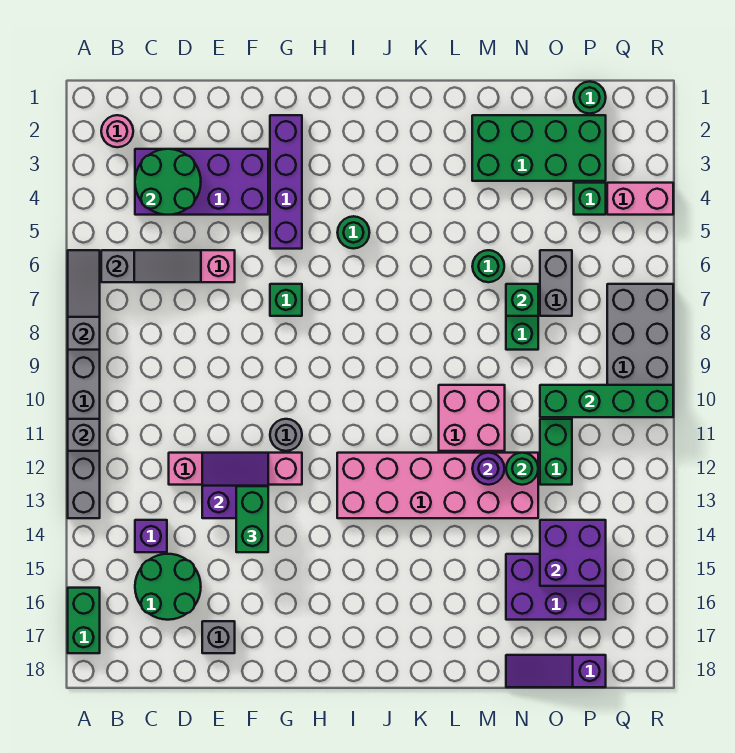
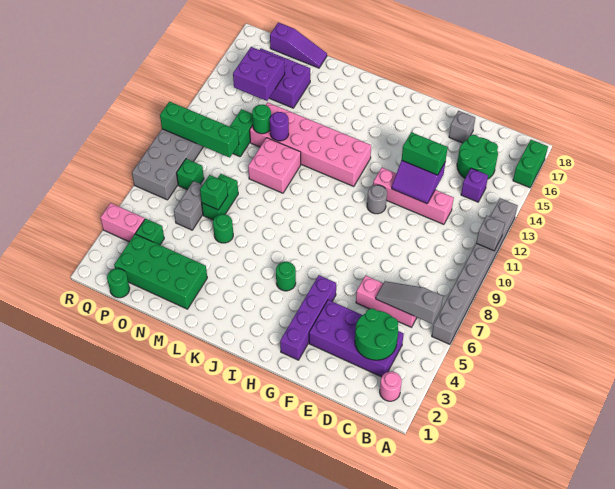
grey slope A6:A8 level 2 top 8 -> none
green brick F13:F14 level 3 -> green brick E13:F13 level 3
green brick G7 level 1 -> green brick P8 level 1

